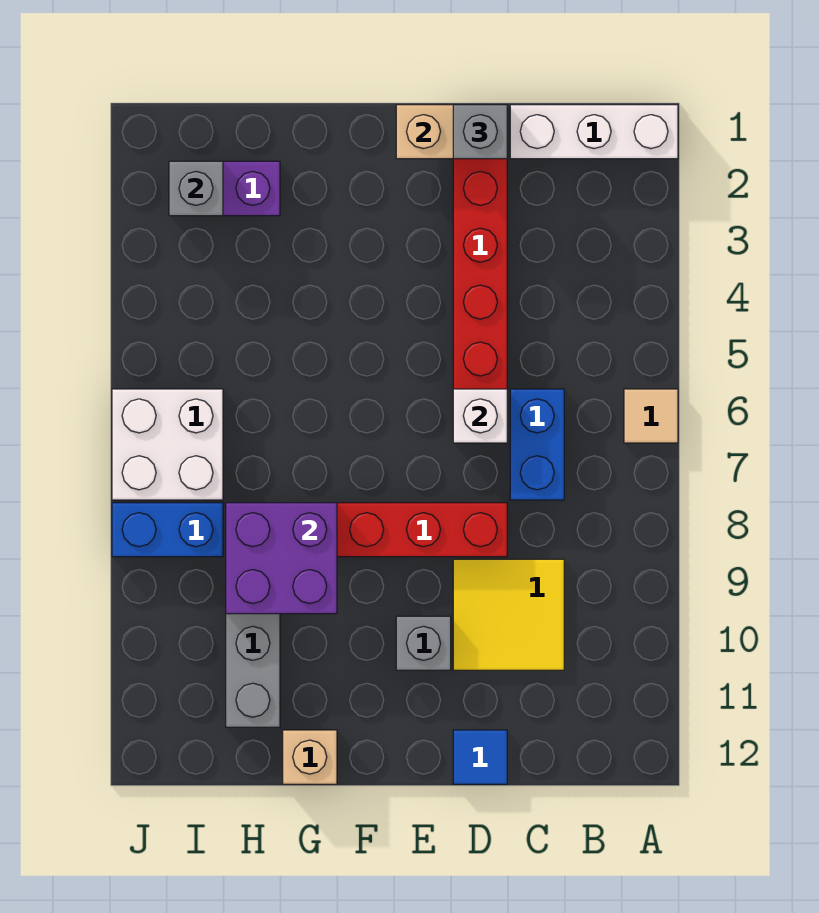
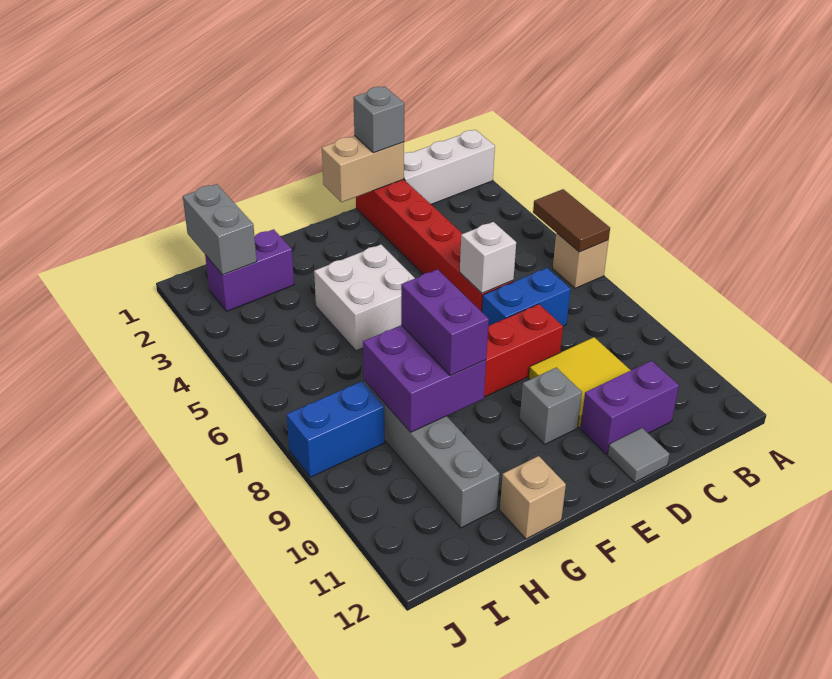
none -> brown tile A5:A6 level 2
tan tile A6 level 1 -> tan brick A6 level 1
blue brick C6:C7 level 1 -> blue brick C7:D7 level 1
none -> purple brick C11:D11 level 1
blue tile D12 level 1 -> grey tile D12 level 1
none -> purple brick G8:G9 level 3
grey brick I2 level 2 -> grey brick I1:I2 level 2
white brick I6:J7 level 1 -> white brick F4:G5 level 1

